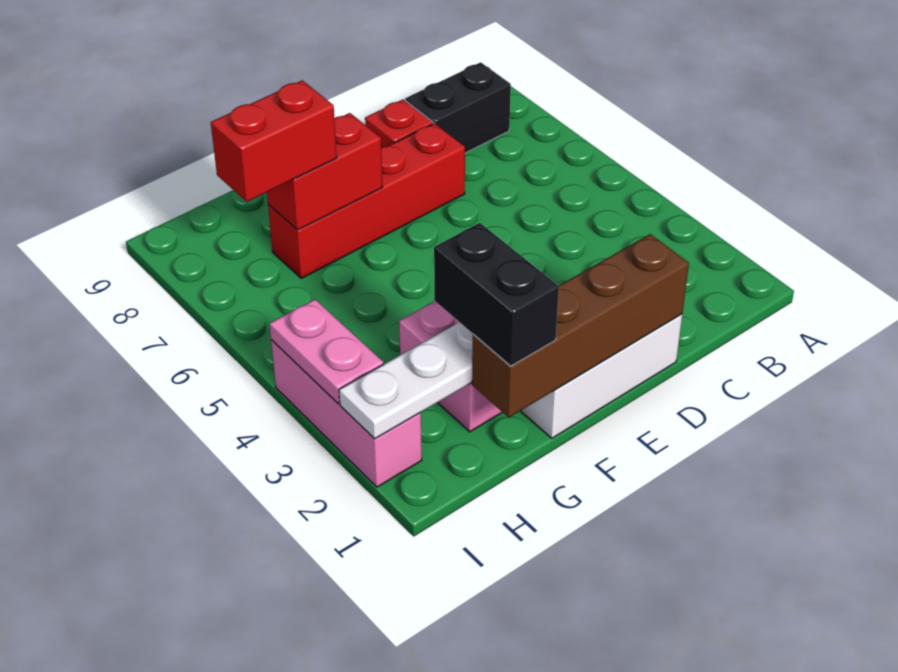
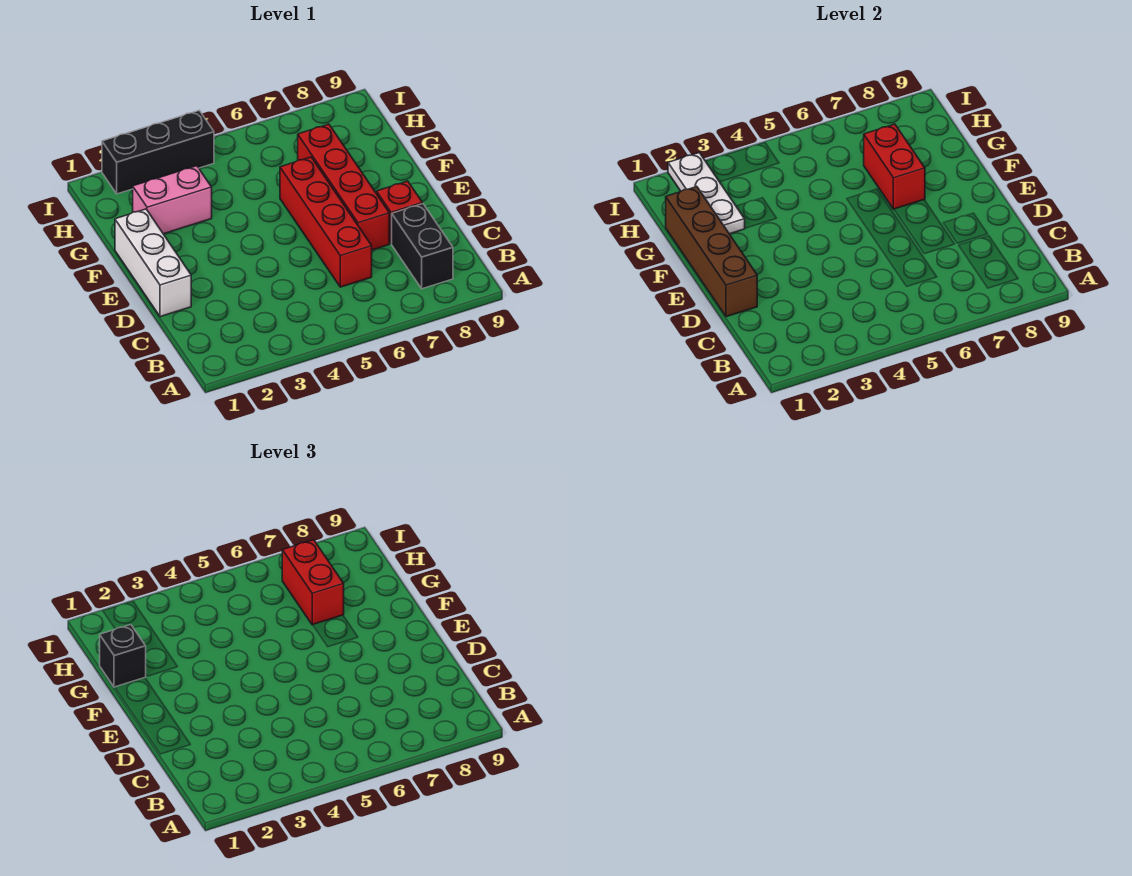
none -> red brick C6:F6 level 1
black brick G1:G2 level 3 -> black brick G1 level 3
pink brick I2:I4 level 1 -> black brick I2:I4 level 1
pink plate I3:I4 level 2 -> none

